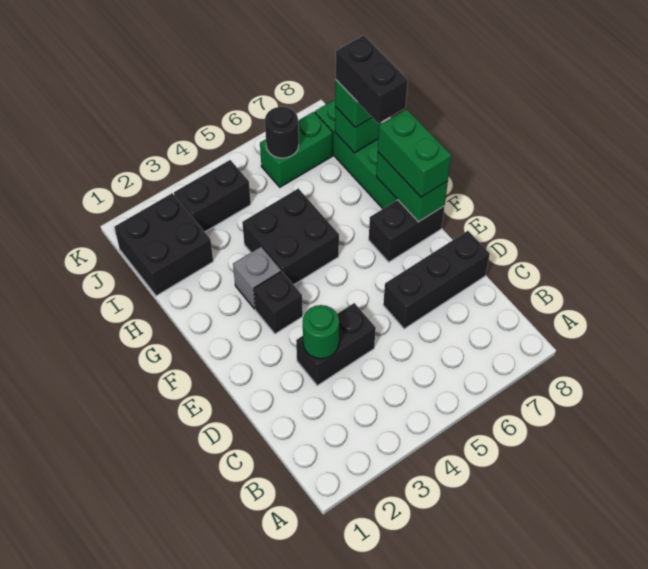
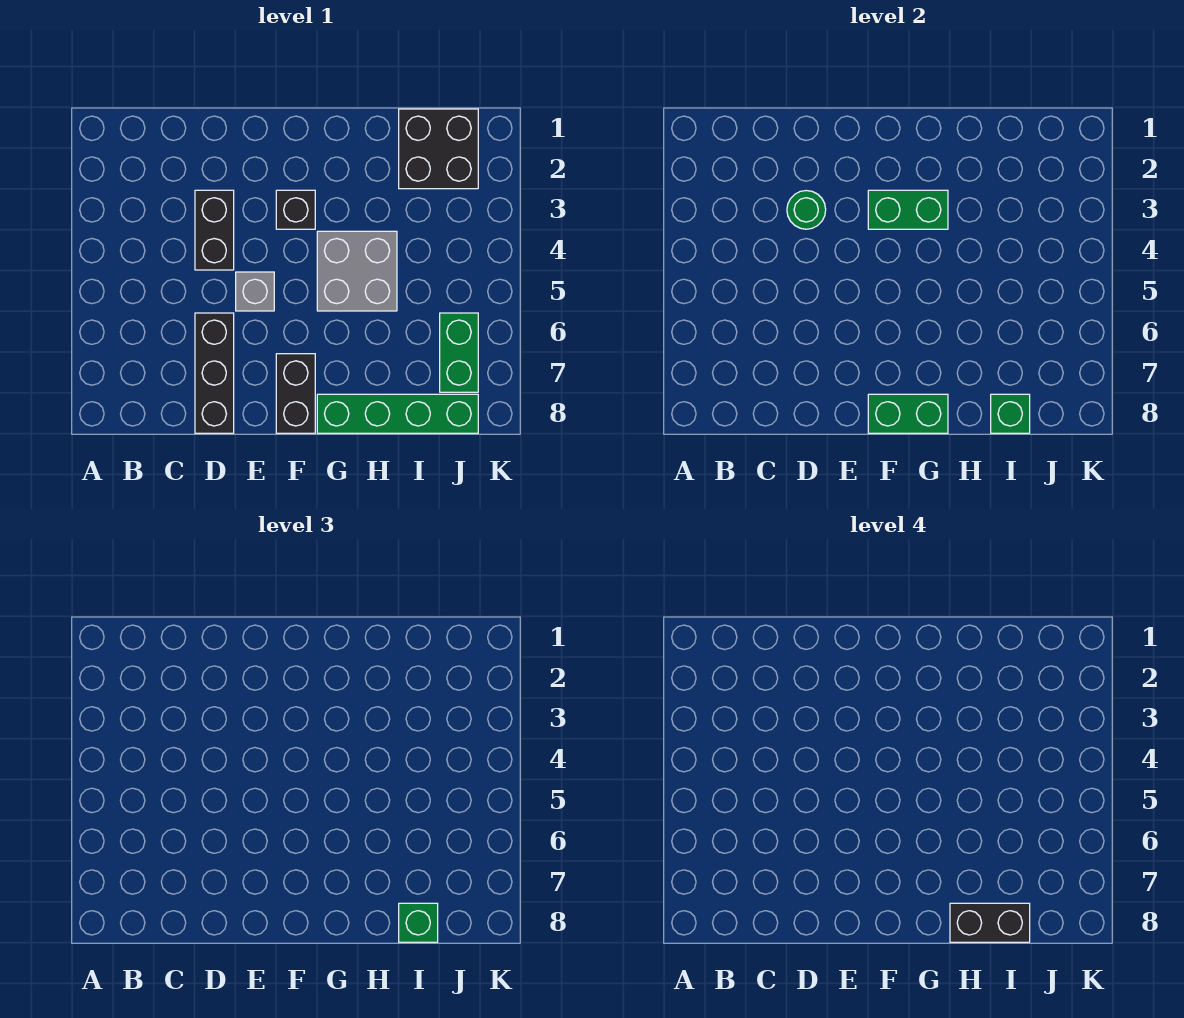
green brick F8:G8 level 3 -> green brick F3:G3 level 2
grey brick G3 level 1 -> grey brick E5 level 1
black brick G4:H5 level 1 -> grey brick G4:H5 level 1
black brick J3:J4 level 1 -> none
black round brick J6 level 2 -> none

